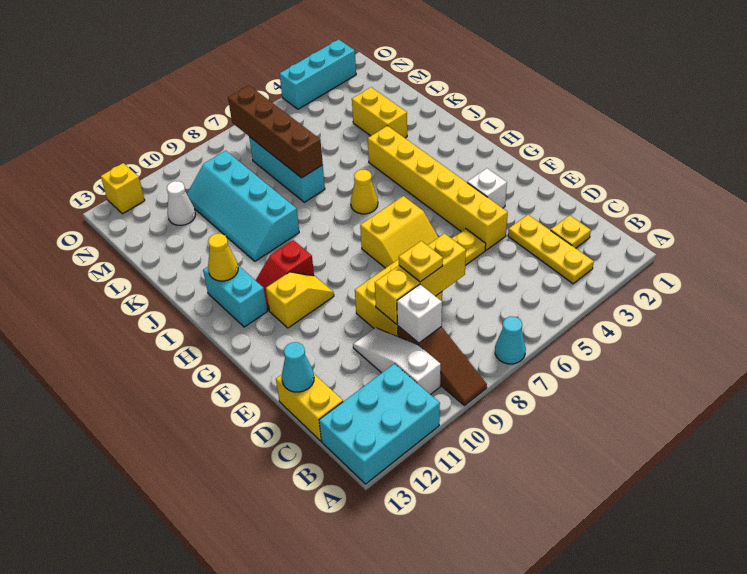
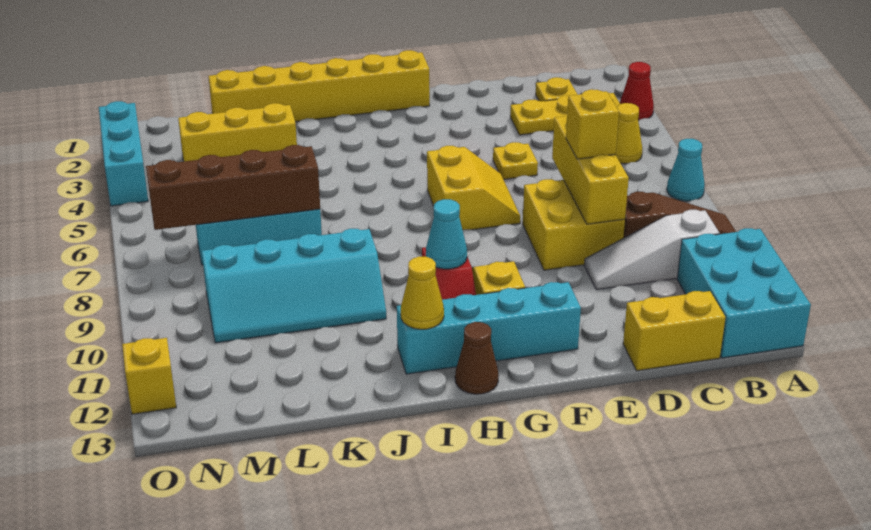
none -> red cone A3 level 1
white brick C9 level 2 -> none
yellow plate D8 level 3 -> yellow brick D8 level 3
cyan cone D13 level 2 -> cyan cone H10 level 2
yellow brick E4:J4 level 1 -> yellow brick G1:L1 level 1
white brick F3 level 1 -> none
cyan brick H12:I12 level 1 -> cyan brick F12:I12 level 1
none -> brown cone H13 level 1
yellow cone I6 level 1 -> yellow cone B5 level 1
yellow brick K3:L3 level 1 -> yellow brick K3:M3 level 1
white cone M11 level 1 -> none

